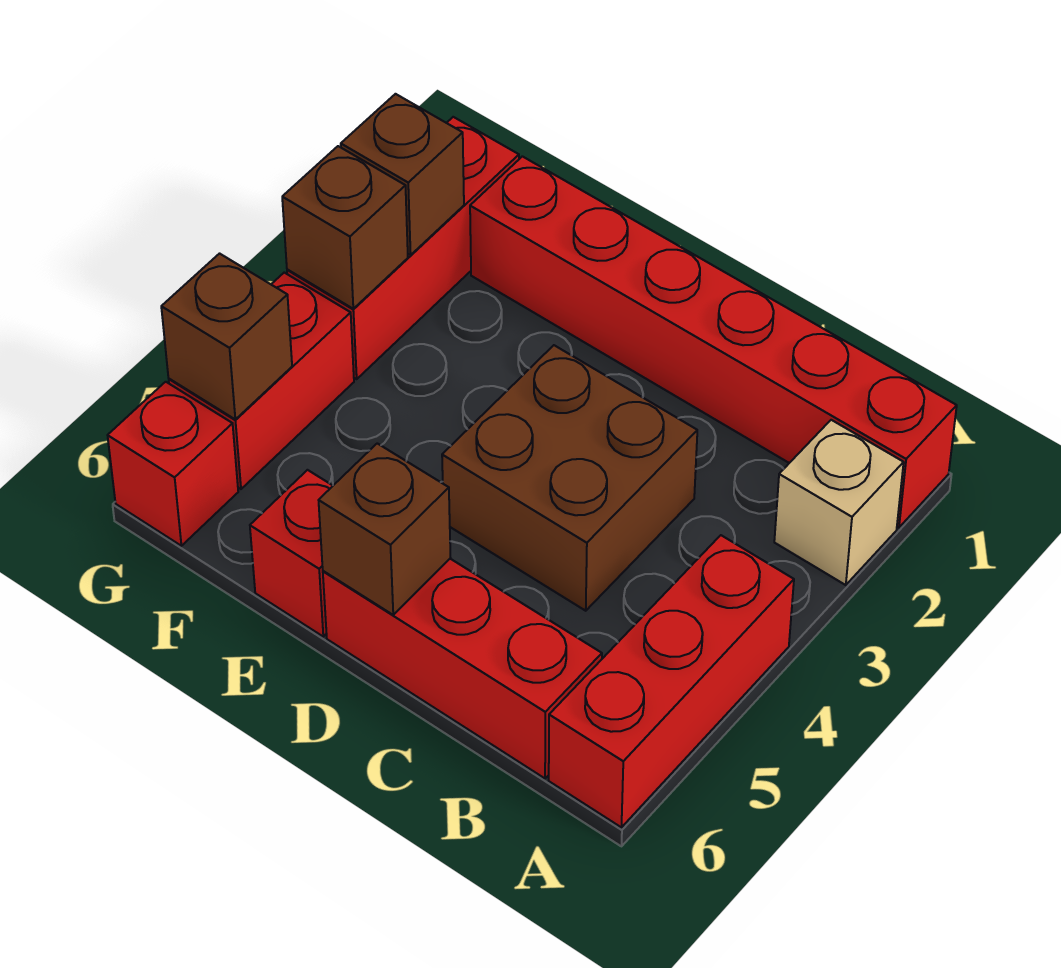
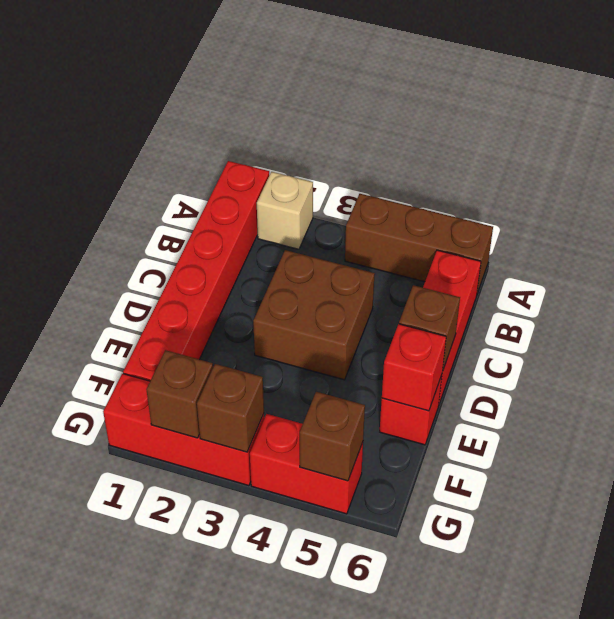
red brick A4:A6 level 1 -> brown brick A4:A6 level 1
red brick G6 level 1 -> red brick E6 level 2

